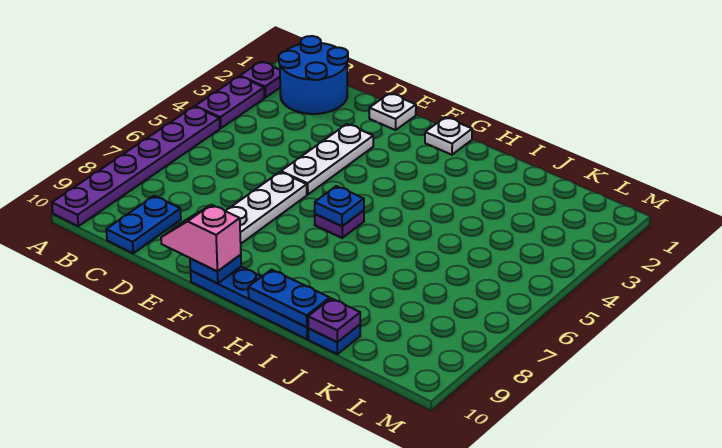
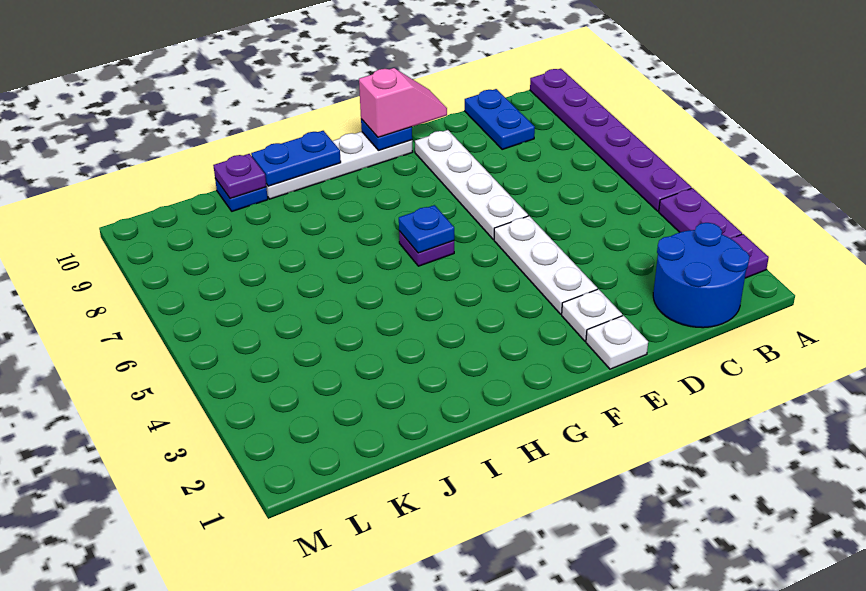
blue plate F10:I10 level 1 -> white plate F10:I10 level 1
white plate G1 level 1 -> white plate E2 level 1

